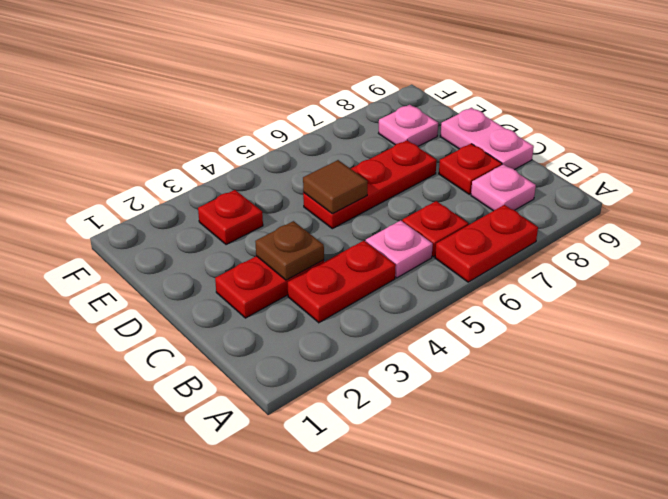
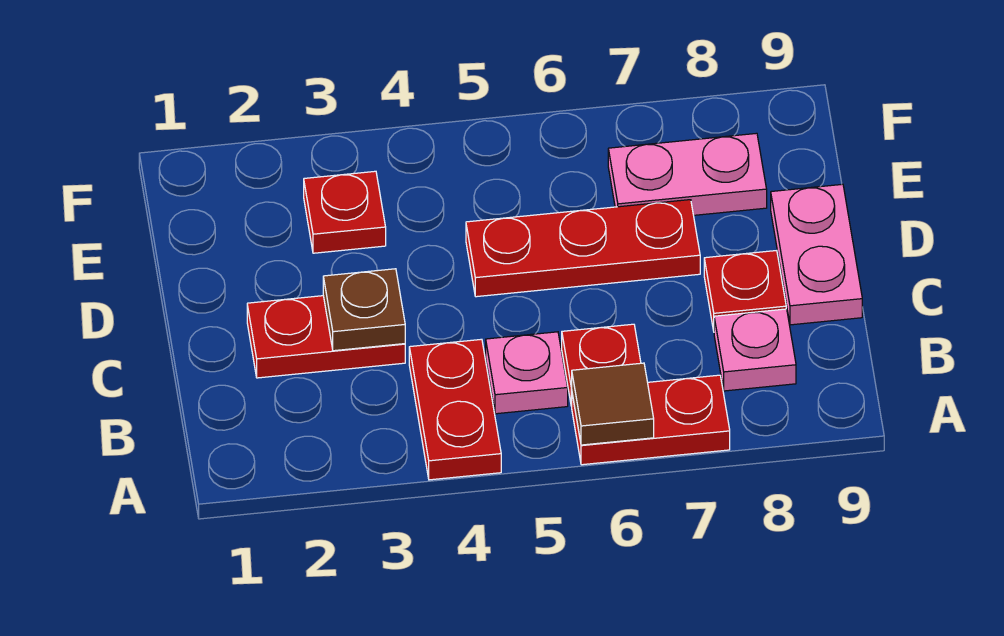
red plate B3:B4 level 1 -> red plate A4:B4 level 1
brown tile D5 level 2 -> brown tile A6 level 2
pink plate E8 level 1 -> pink plate E7:E8 level 1

